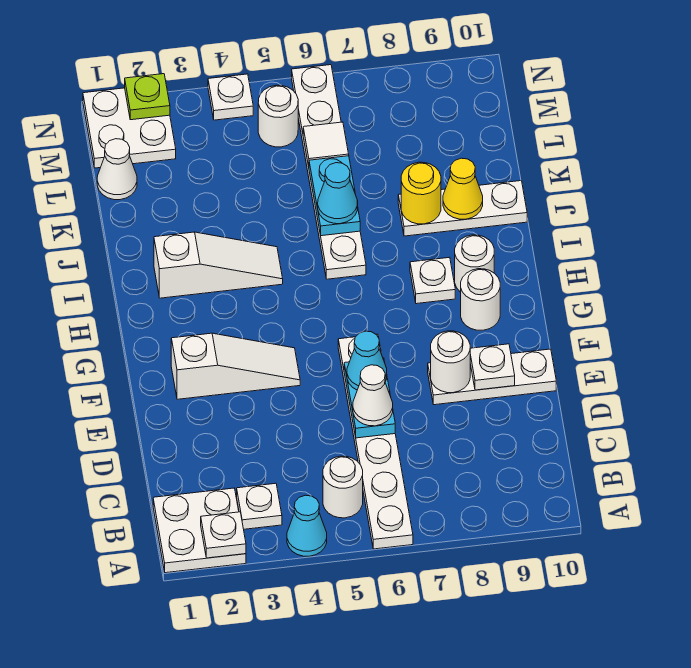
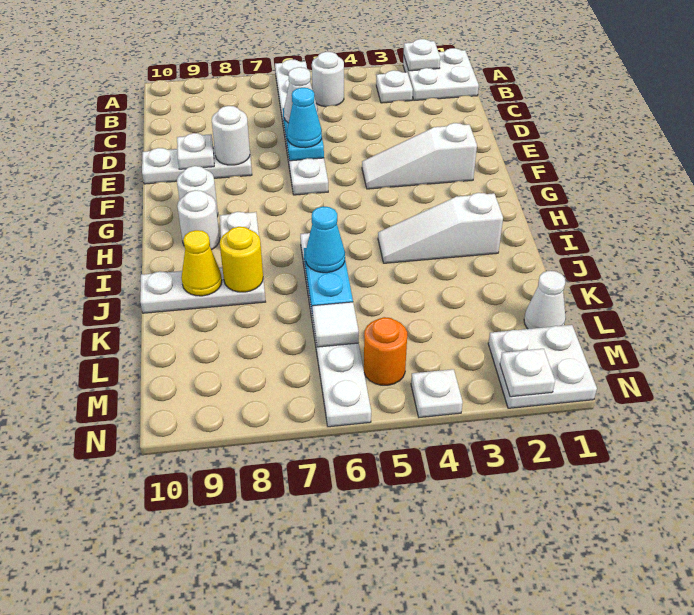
cyan cone A4 level 1 -> none
white round brick M5 level 1 -> orange round brick M5 level 1
lime plate N2 level 2 -> white plate N2 level 2

